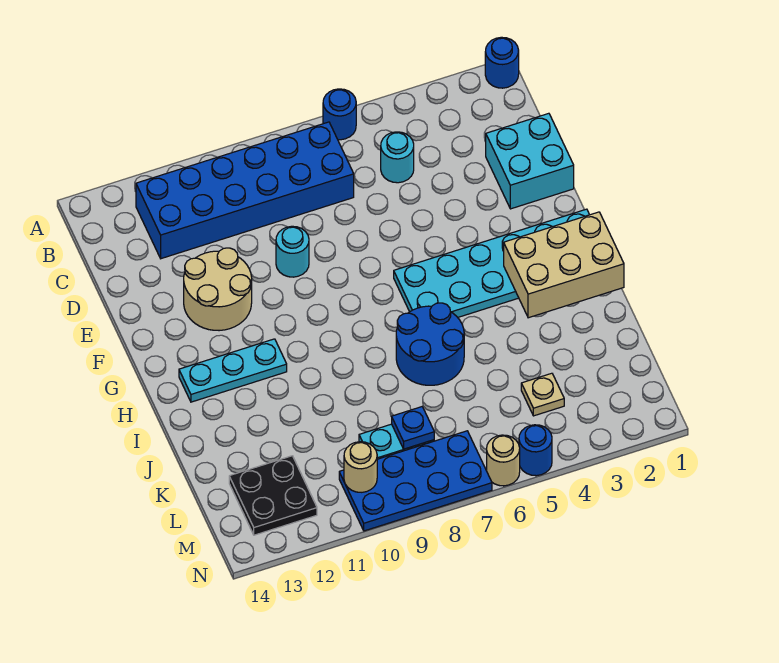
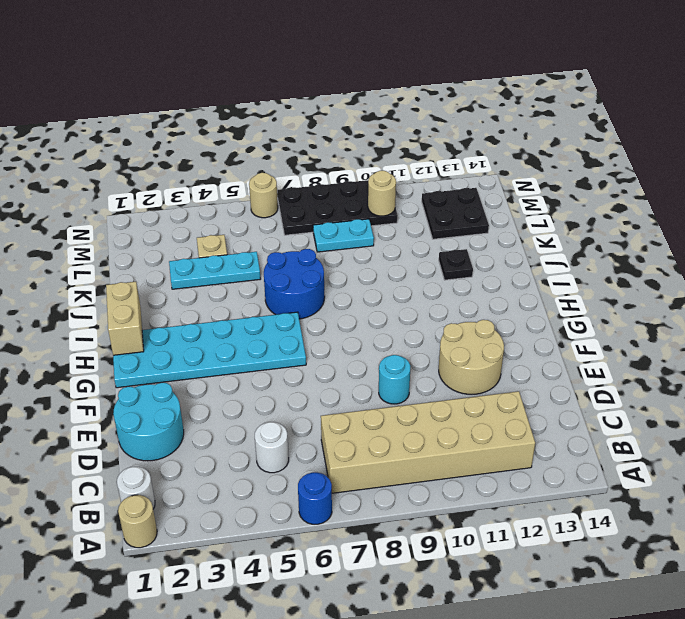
blue round brick A1 level 1 -> tan round brick A1 level 1
none -> white round brick B1 level 1
blue brick B7:C12 level 1 -> tan brick B7:C12 level 1
cyan round brick C5 level 1 -> white round brick C5 level 1
cyan brick D1:E2 level 1 -> cyan round brick D1:E2 level 1
tan brick H1:I3 level 2 -> tan brick H1:I1 level 2
cyan plate H11:H13 level 1 -> cyan plate K3:K5 level 1
none -> black plate J12 level 1
blue plate L8 level 2 -> none
blue plate M7:N10 level 1 -> black plate M7:N10 level 1
blue round brick N5 level 1 -> none

